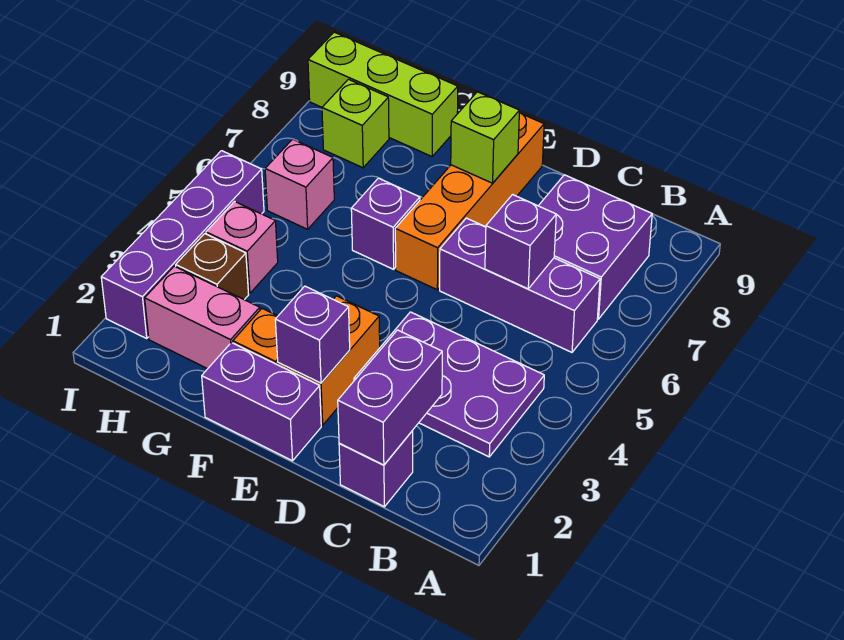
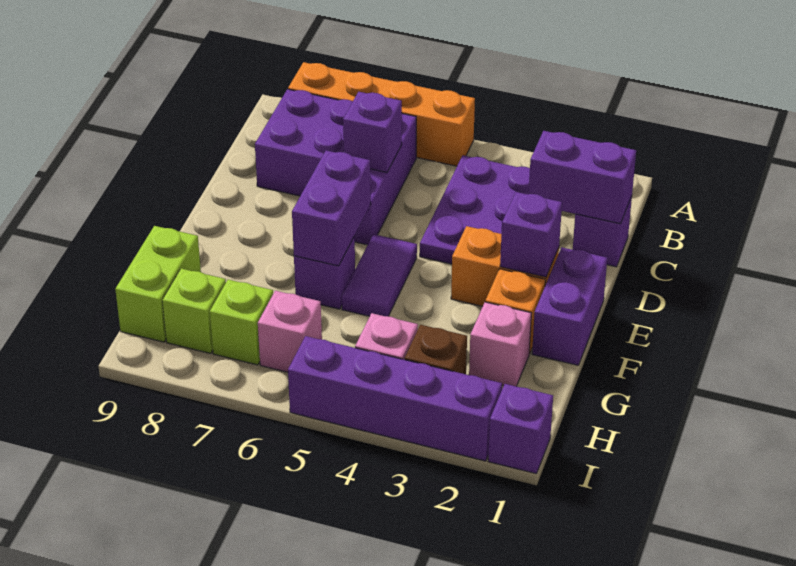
none -> purple tile E5:F5 level 1
orange brick E6:E9 level 1 -> orange brick A5:A8 level 1
none -> purple brick E6:F6 level 2
lime brick E8 level 2 -> lime brick H7 level 1
pink brick G2:H2 level 1 -> pink brick G2 level 1
lime brick G9:I9 level 1 -> lime brick G9:H9 level 1
none -> purple brick I1 level 1

